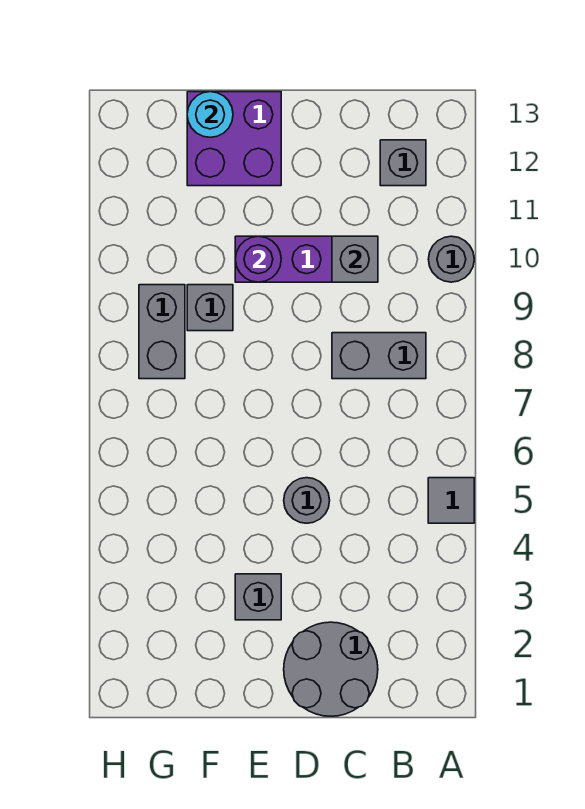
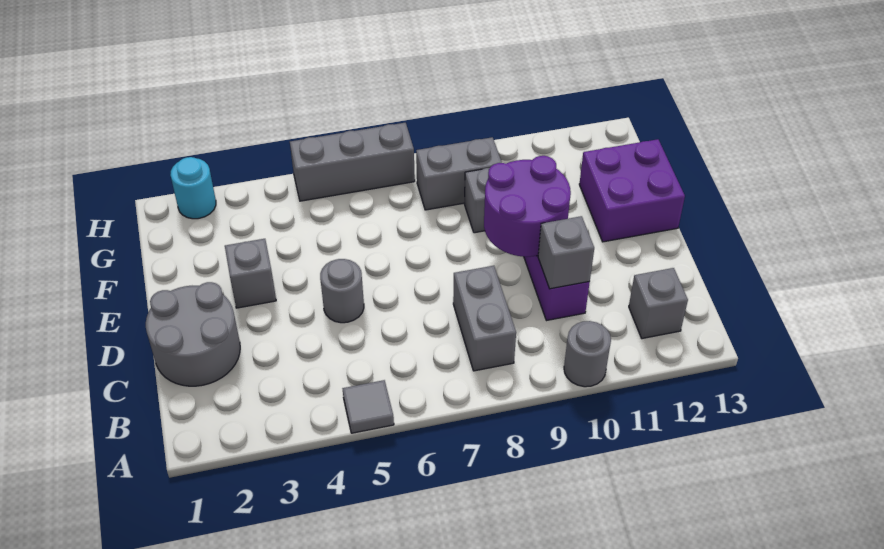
purple round brick E10 level 2 -> purple round brick D9:E10 level 2
cyan round brick F13 level 2 -> cyan round brick H2 level 1
none -> grey brick H5:H7 level 1

